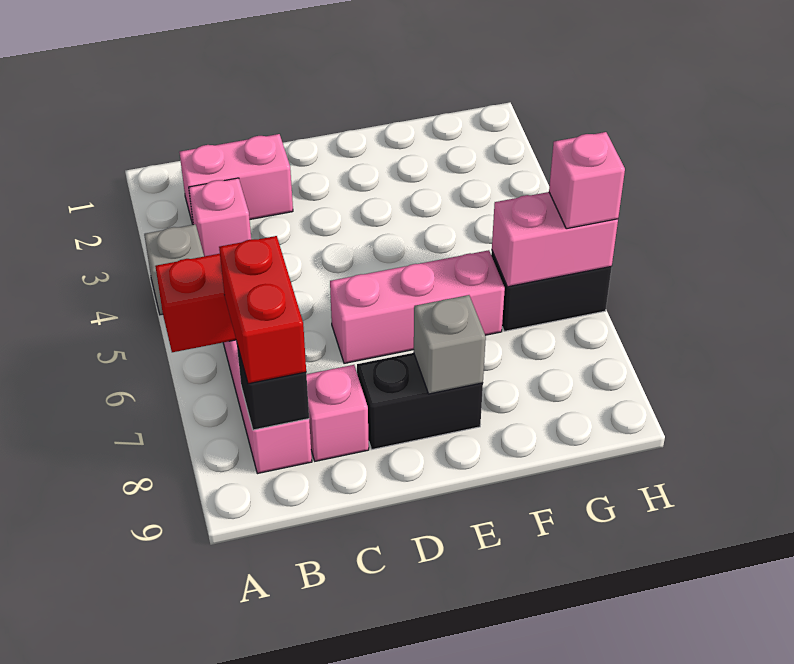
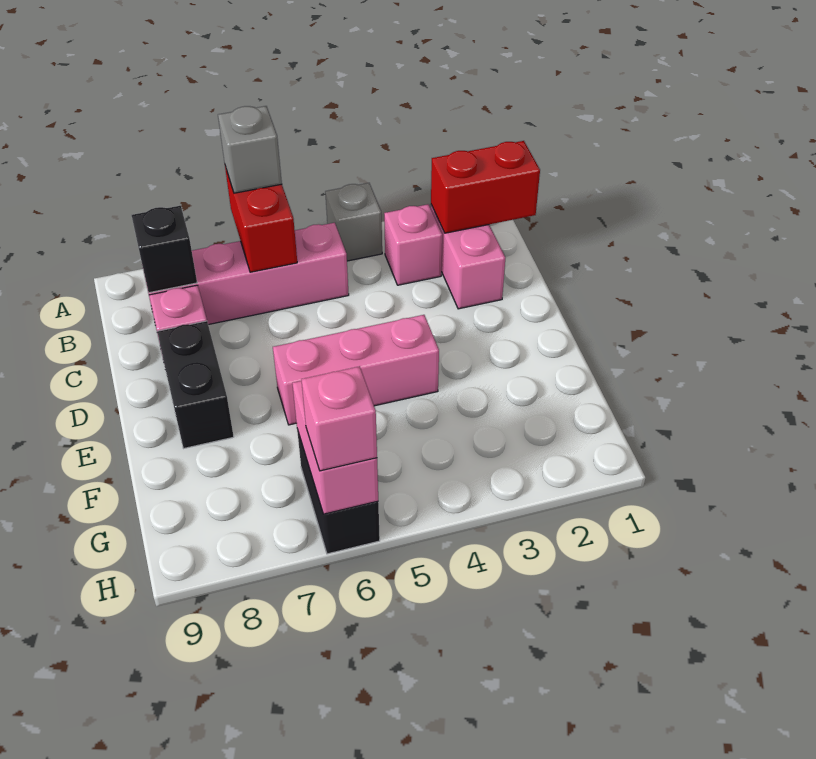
red brick B7:B8 level 3 -> red brick B1:B2 level 2
pink brick D6:F6 level 1 -> pink brick E4:E6 level 1
grey brick E8 level 2 -> grey brick A6 level 3

